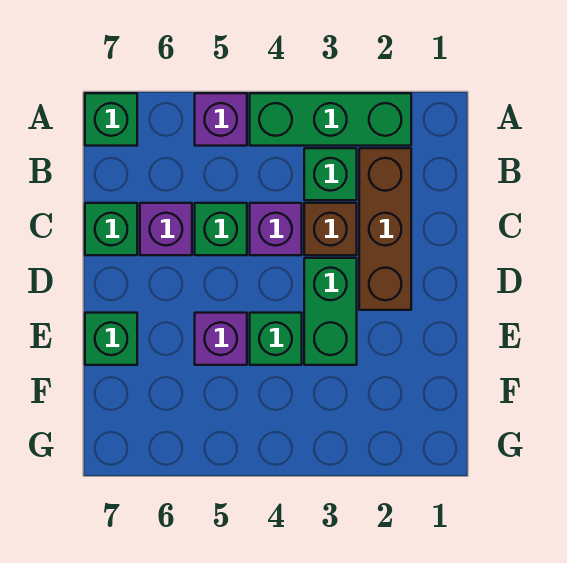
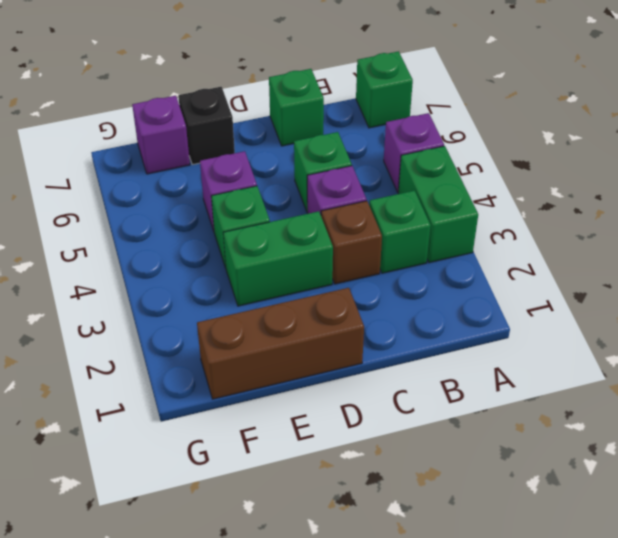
green brick A2:A4 level 1 -> green brick A3:A4 level 1
brown brick B2:D2 level 1 -> brown brick D1:F1 level 1
purple brick C6 level 1 -> purple brick F7 level 1
green brick E7 level 1 -> black brick E7 level 1

